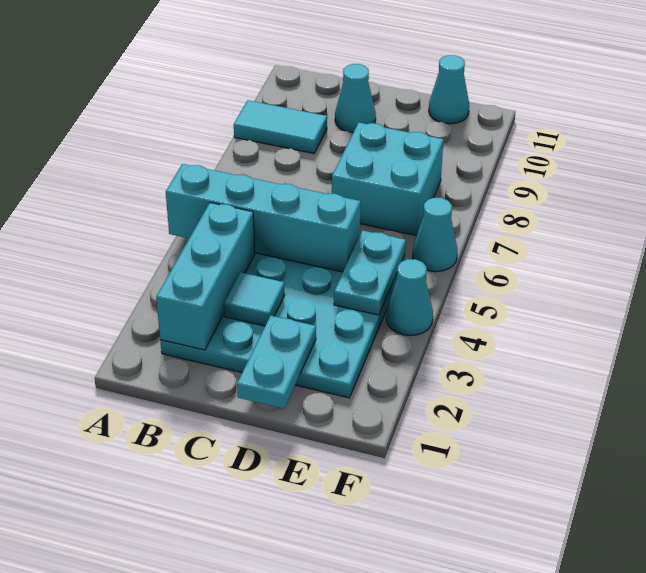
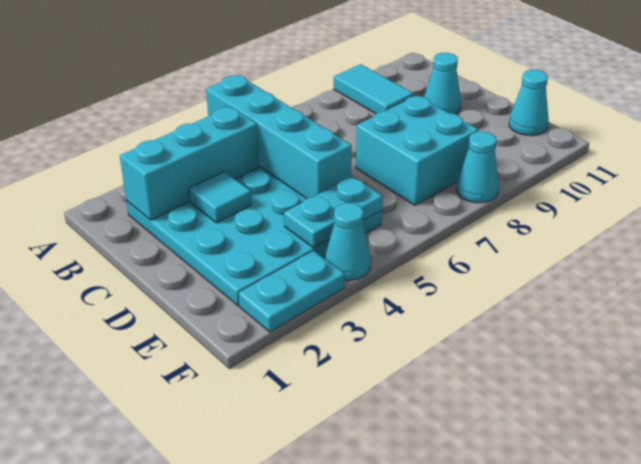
cyan plate D1:D2 level 2 -> cyan plate F2:F3 level 1
cyan cone F6 level 1 -> cyan cone F8 level 1

